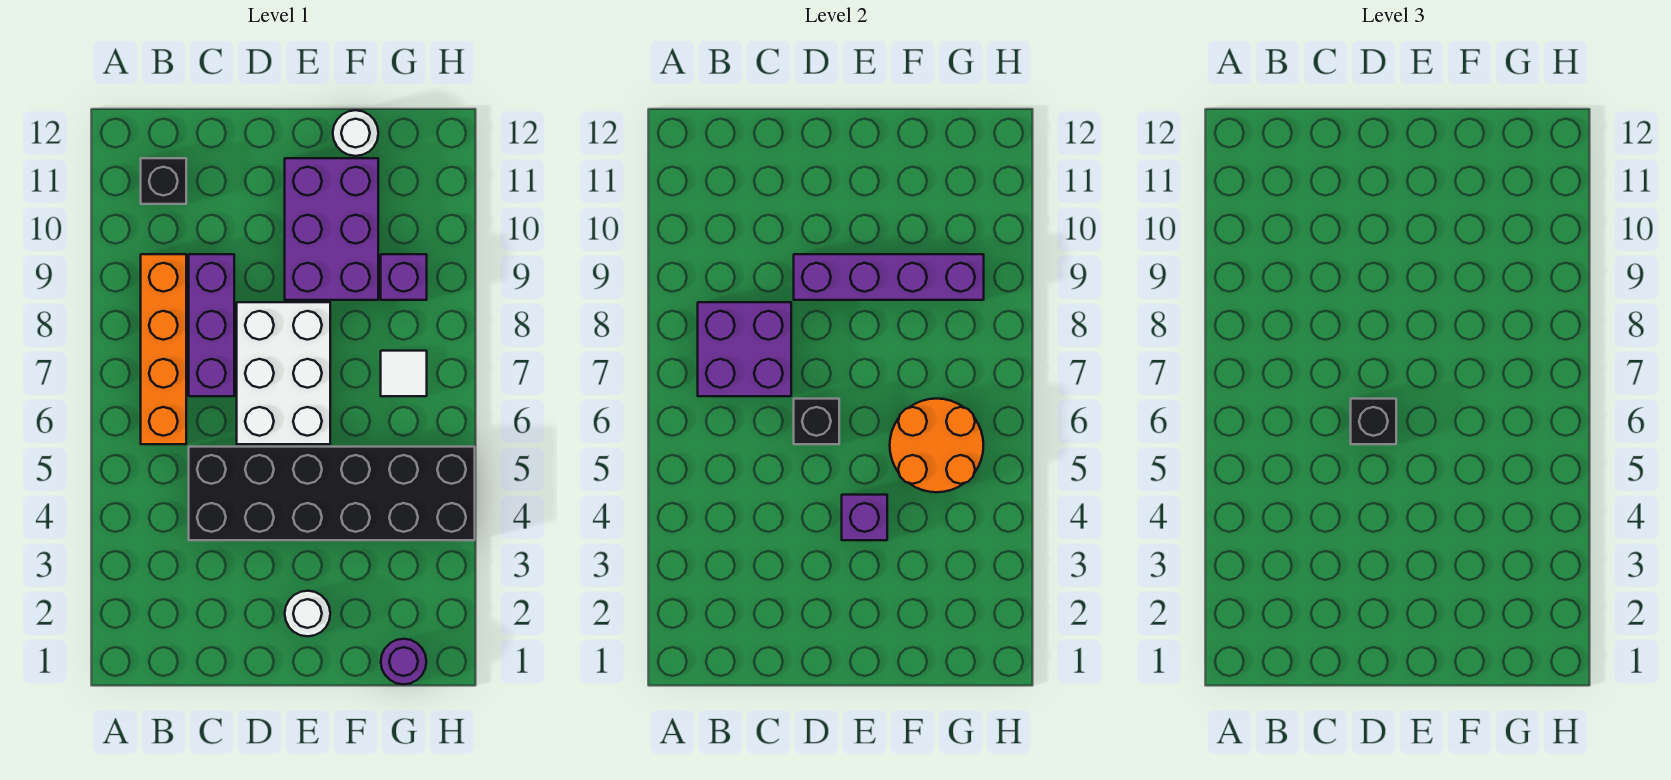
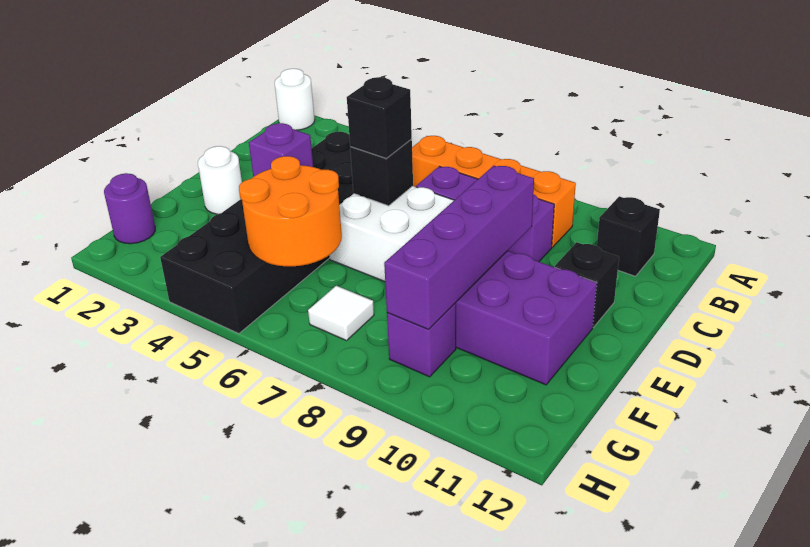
purple brick B7:C8 level 2 -> none
none -> black brick D11 level 1
white round brick F12 level 1 -> white round brick A1 level 1

